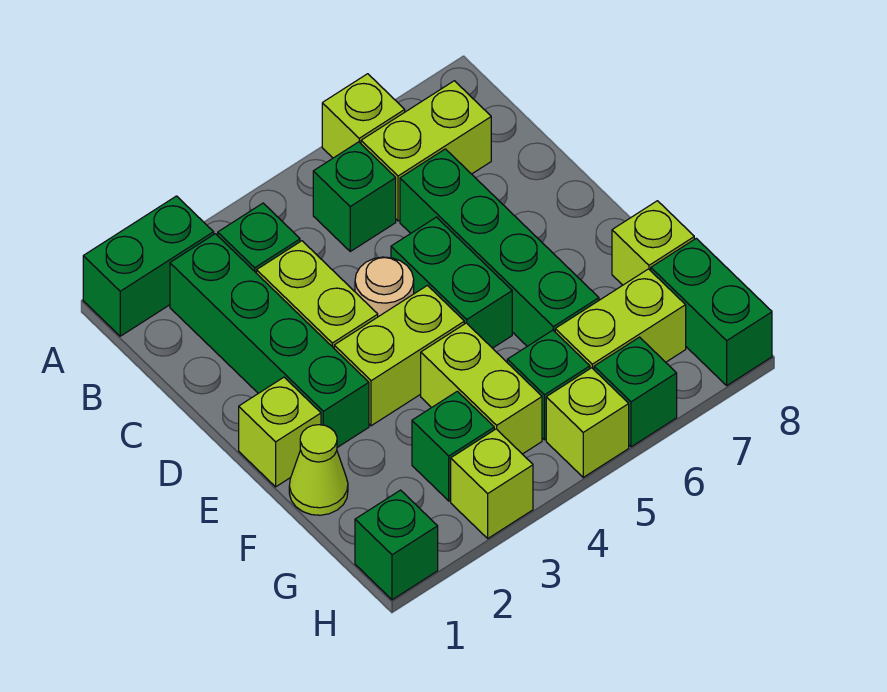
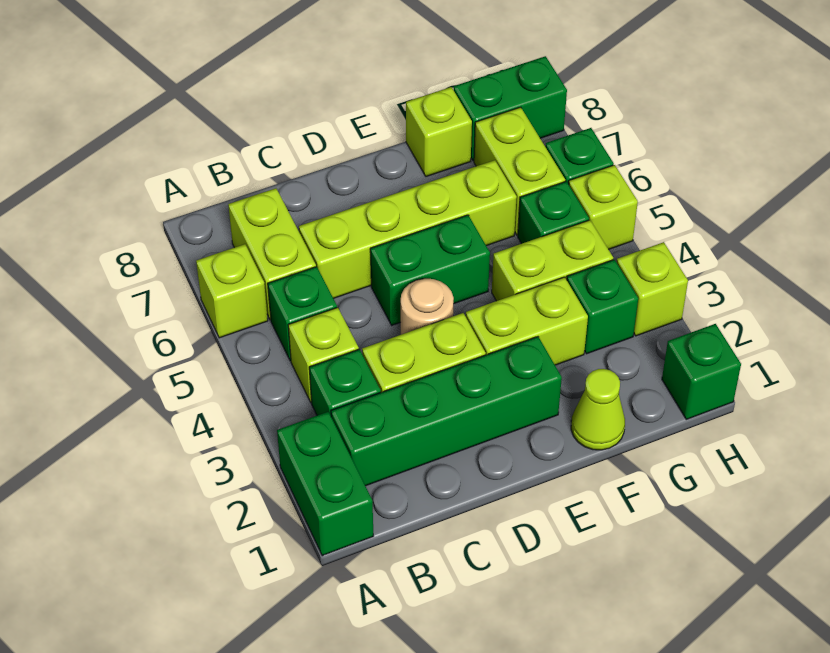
green brick C6:F6 level 1 -> lime brick C6:F6 level 1
lime brick E1 level 1 -> lime brick B4 level 1
lime brick E3:E4 level 1 -> lime brick E3:F3 level 1

